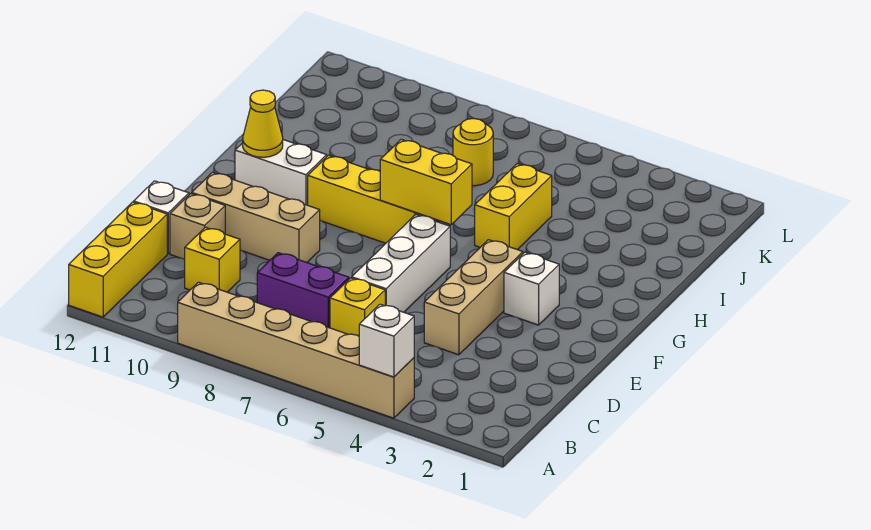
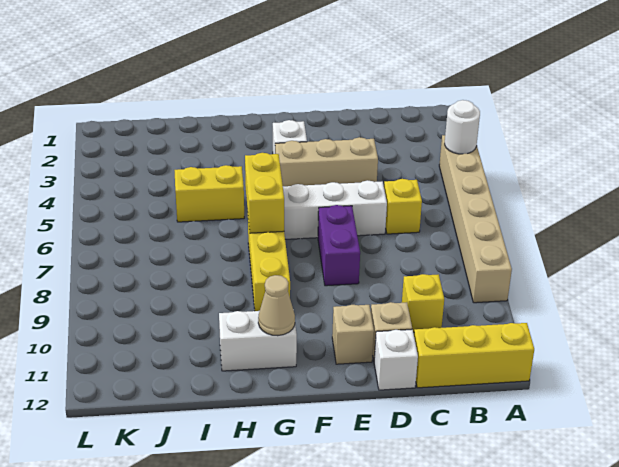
white brick A4 level 2 -> white round brick A4 level 2
purple brick C7:C8 level 1 -> purple brick E7:E8 level 1
tan brick E9:E11 level 1 -> tan brick E11 level 1
white brick G10:G11 level 1 -> white brick G11:H11 level 1
yellow cone G11 level 2 -> tan cone G11 level 2
yellow round brick J7 level 1 -> none

